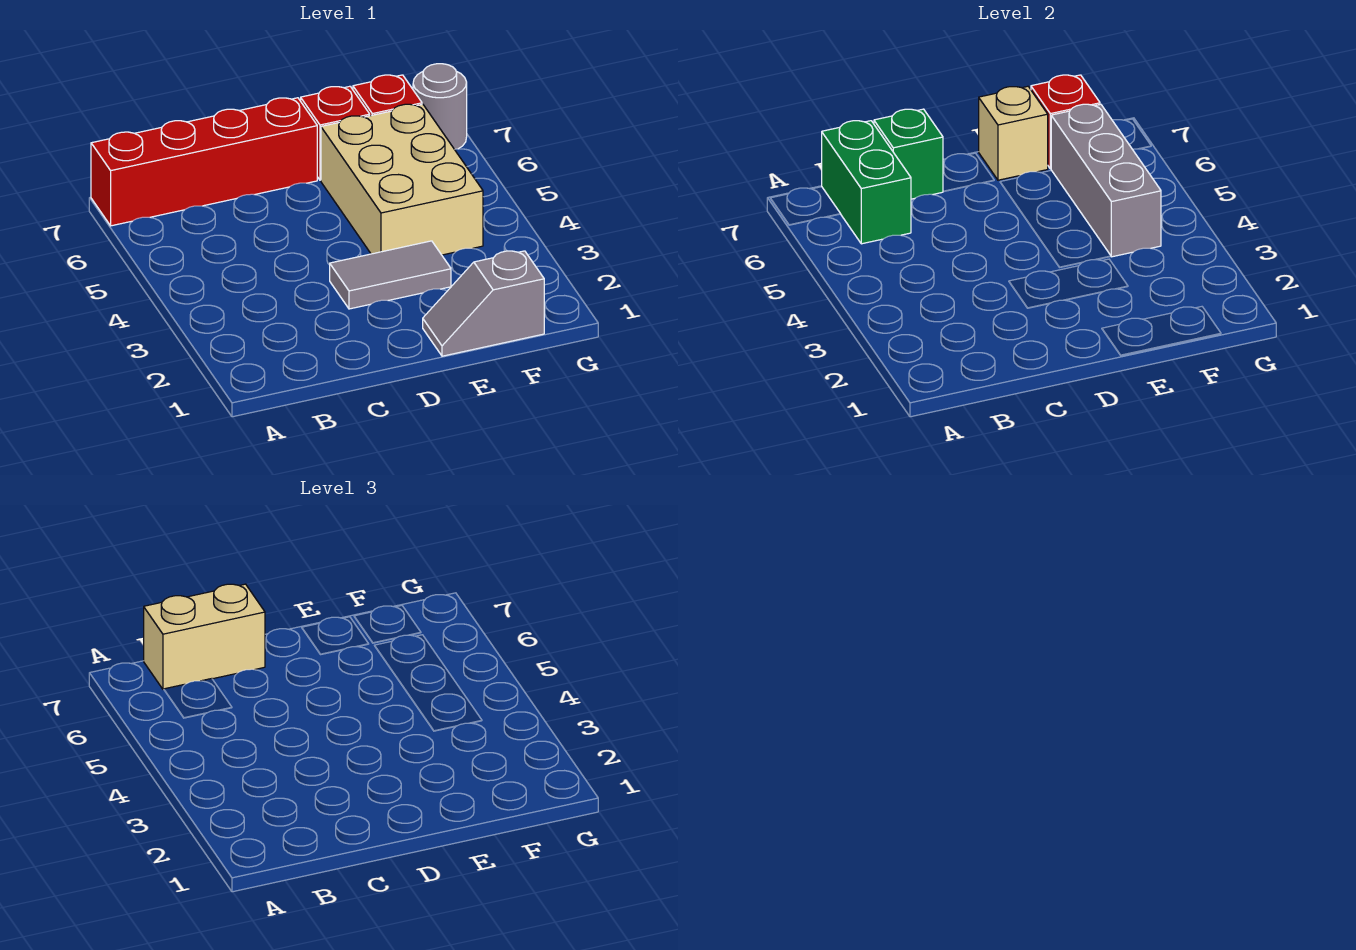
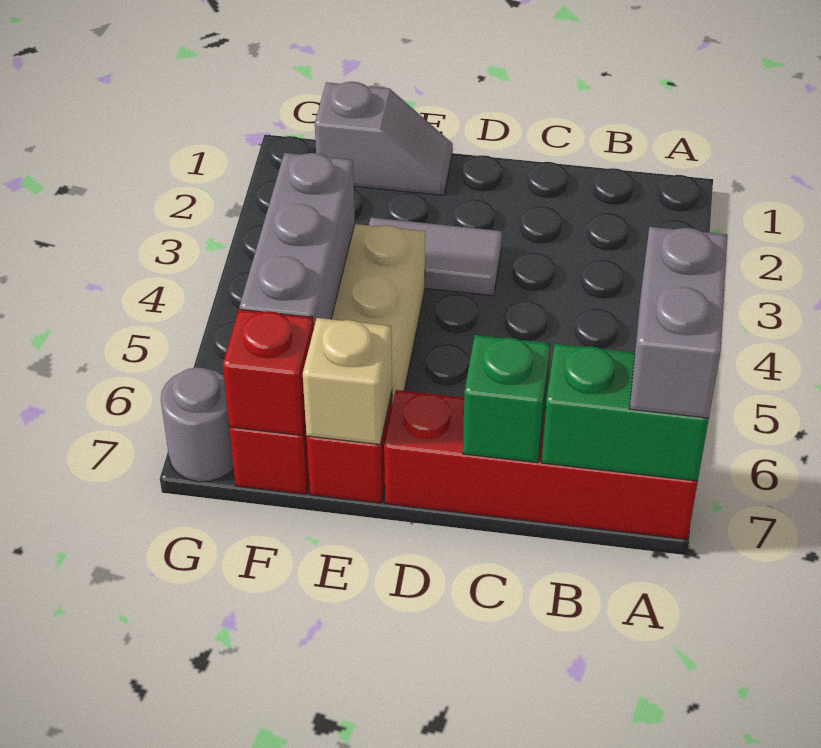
none -> grey brick A6:A7 level 3
green brick B6:B7 level 2 -> green brick A7:B7 level 2
tan brick B7:C7 level 3 -> none

